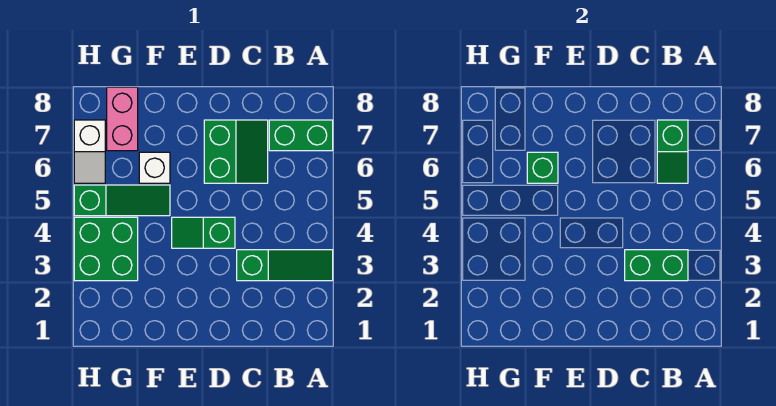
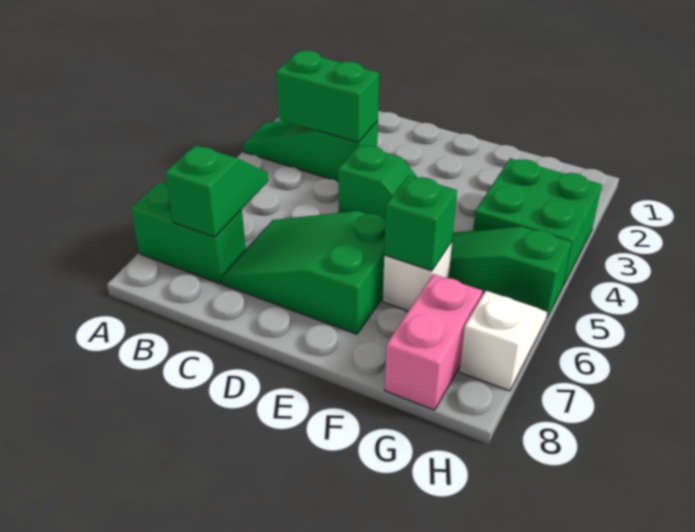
green slope C6:D7 level 1 top D -> green slope C6:E7 level 1 top E

